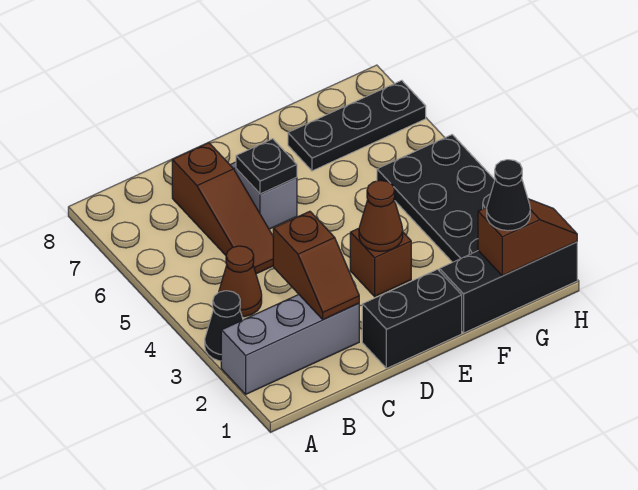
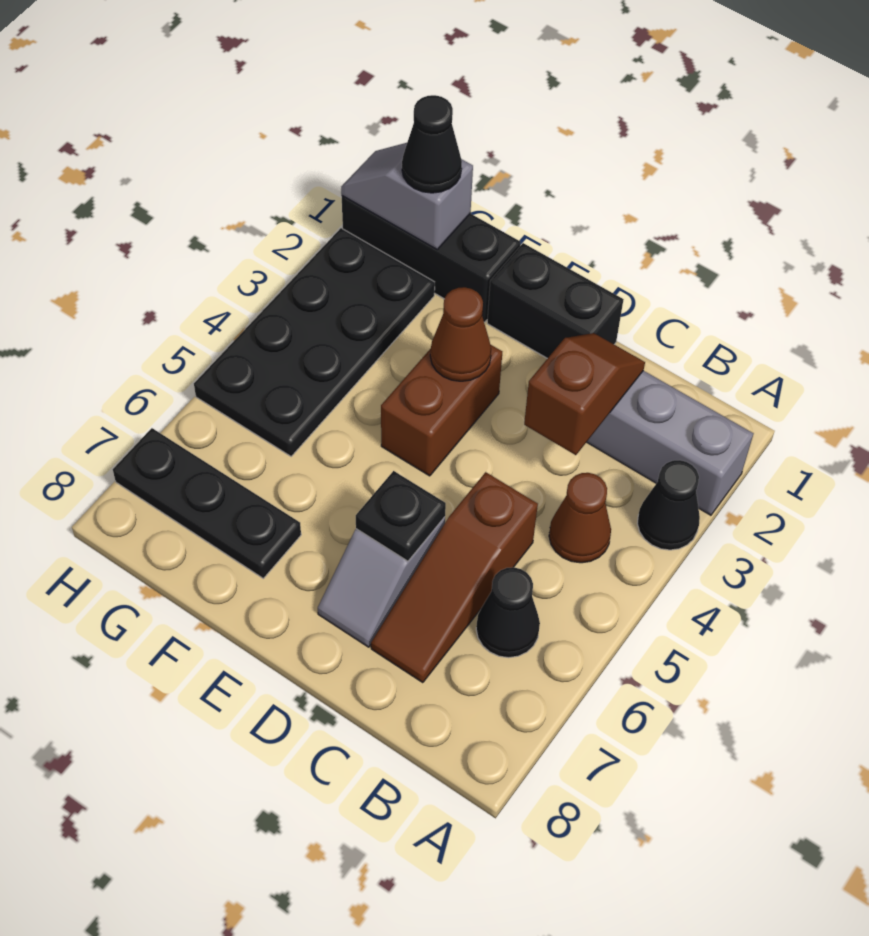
none -> black cone B6 level 1
brown slope C5:C7 level 1 top 7 -> brown slope C5:C7 level 1 top 5
brown brick E3 level 1 -> brown brick E3:E4 level 1
brown slope G1:H1 level 2 top G -> grey slope G1:H1 level 2 top G

